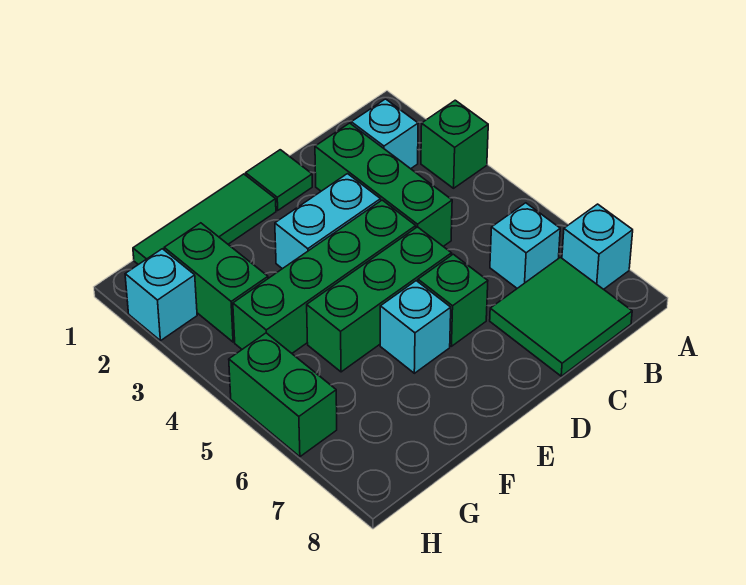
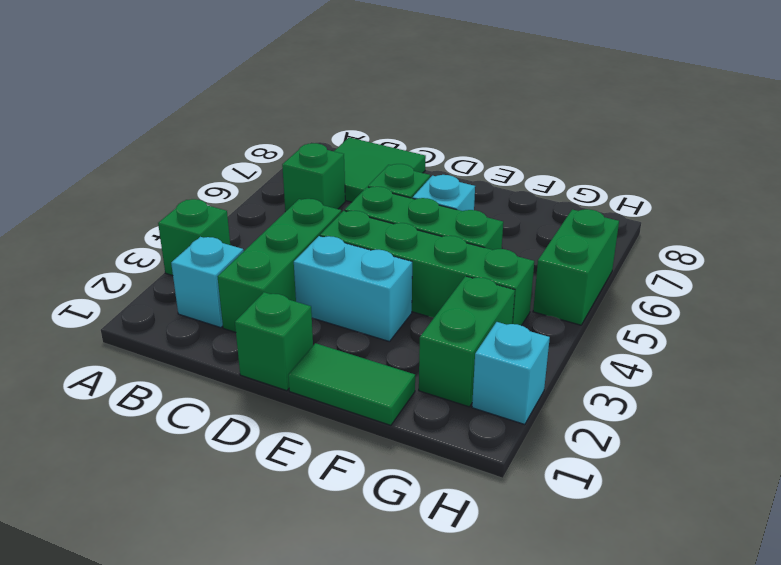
cyan brick A7 level 1 -> none
cyan brick B6 level 1 -> green brick B6 level 1
green tile D1 level 1 -> green brick D1 level 1
green tile E1:G1 level 1 -> green tile E1:F1 level 1

